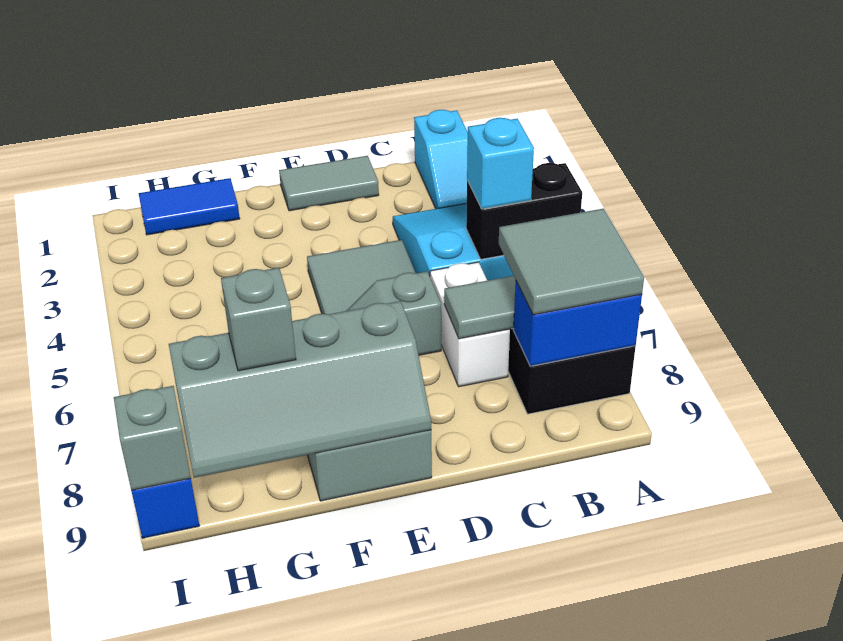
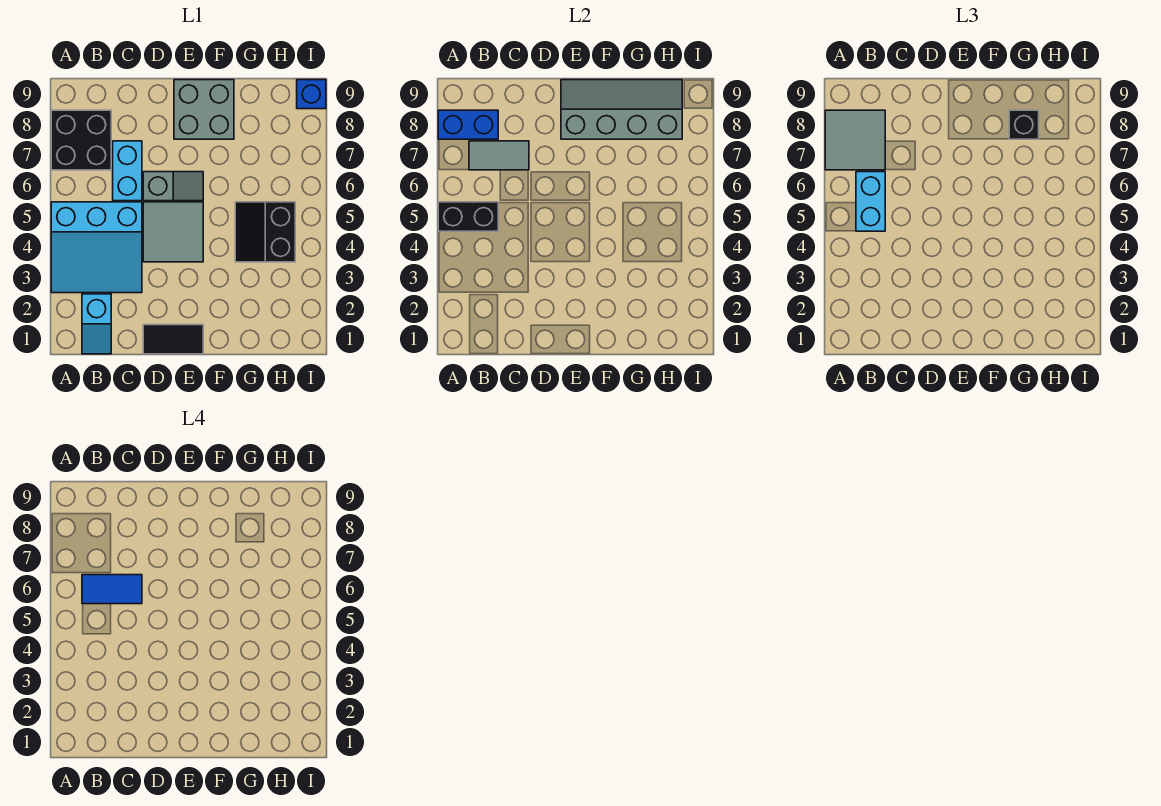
cyan slope B1:B2 level 1 top 1 -> cyan slope B1:B2 level 1 top 2
cyan brick B5 level 3 -> cyan brick B5:B6 level 3
white brick C6:C7 level 1 -> cyan brick C6:C7 level 1
grey tile D1:E1 level 1 -> black tile D1:E1 level 1
blue tile G1:H1 level 1 -> blue tile B6:C6 level 4
none -> black slope G4:H5 level 1 top H
grey brick G8 level 3 -> black brick G8 level 3
grey brick I9 level 2 -> none

